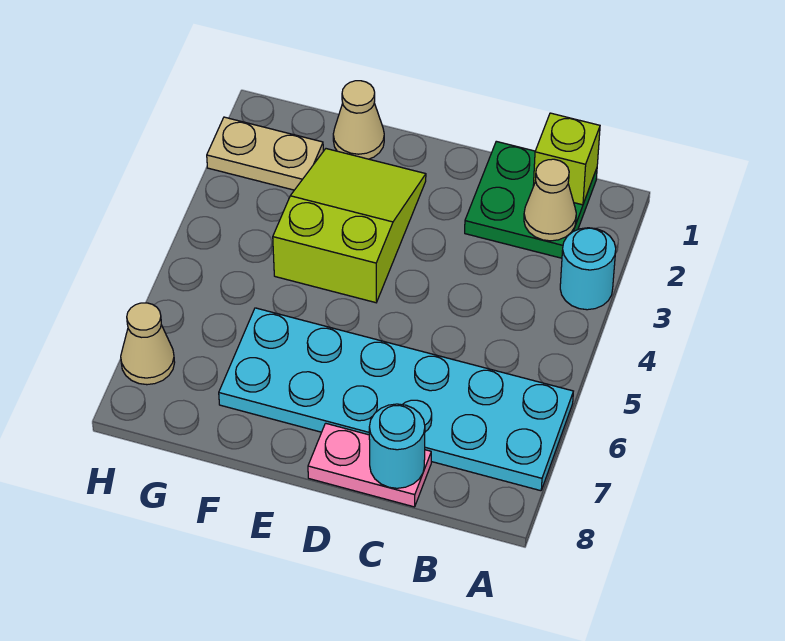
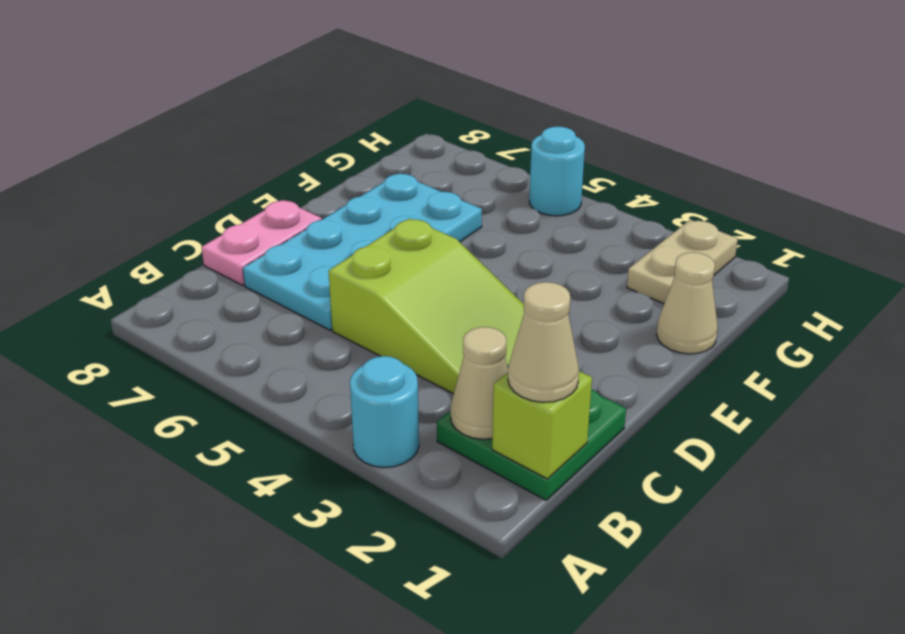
cyan plate A6:F7 level 1 -> cyan plate C6:F7 level 1
cyan round brick C8 level 2 -> cyan round brick H5 level 1
lime slope E2:F4 level 1 top 4 -> lime slope C3:D5 level 1 top 5
tan cone H7 level 1 -> tan cone B1 level 3

